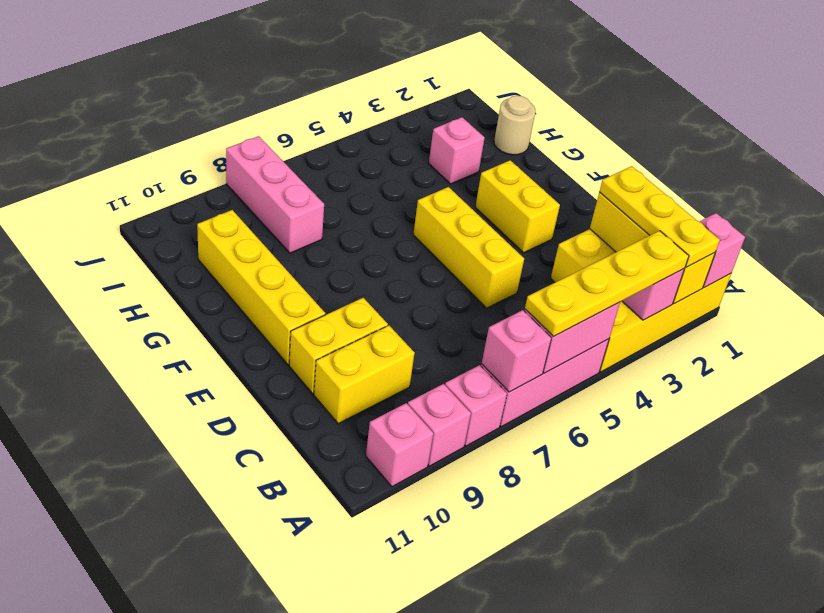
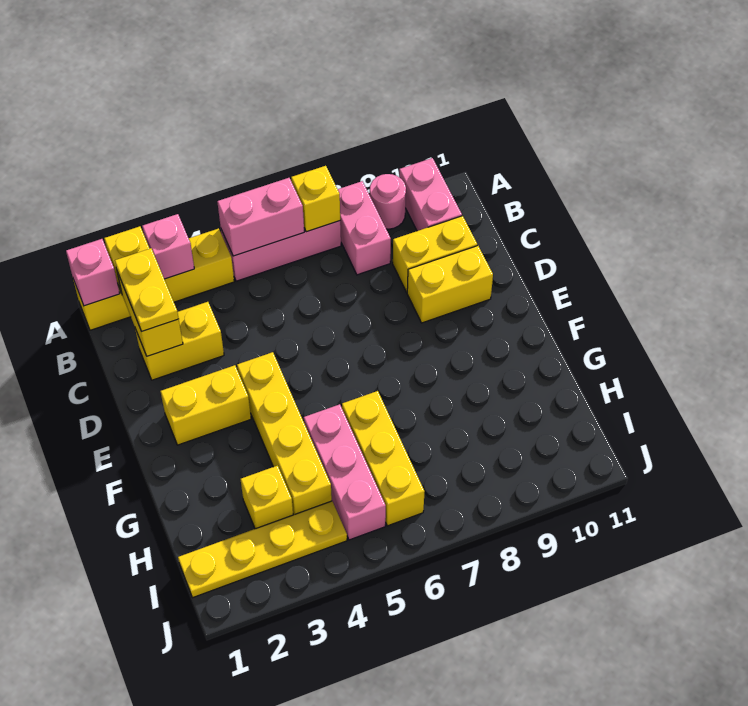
yellow plate A2:C2 level 3 -> yellow plate B2:C2 level 3
yellow plate A3:A6 level 3 -> yellow plate I1:I4 level 1
pink brick A7 level 2 -> yellow brick A7 level 2
pink brick A8 level 1 -> pink brick A8:B8 level 1
pink brick A9 level 1 -> pink round brick A9 level 1
pink brick A10 level 1 -> pink brick A10:B10 level 1
yellow brick D5:F5 level 1 -> yellow brick G6:I6 level 1
yellow brick E3:F3 level 1 -> yellow brick E2:E3 level 1
yellow brick E10:H10 level 1 -> yellow brick E4:H4 level 1
tan round brick H1 level 1 -> none
pink brick H3 level 1 -> yellow brick H3 level 1
pink brick H8:J8 level 1 -> pink brick G5:I5 level 1

